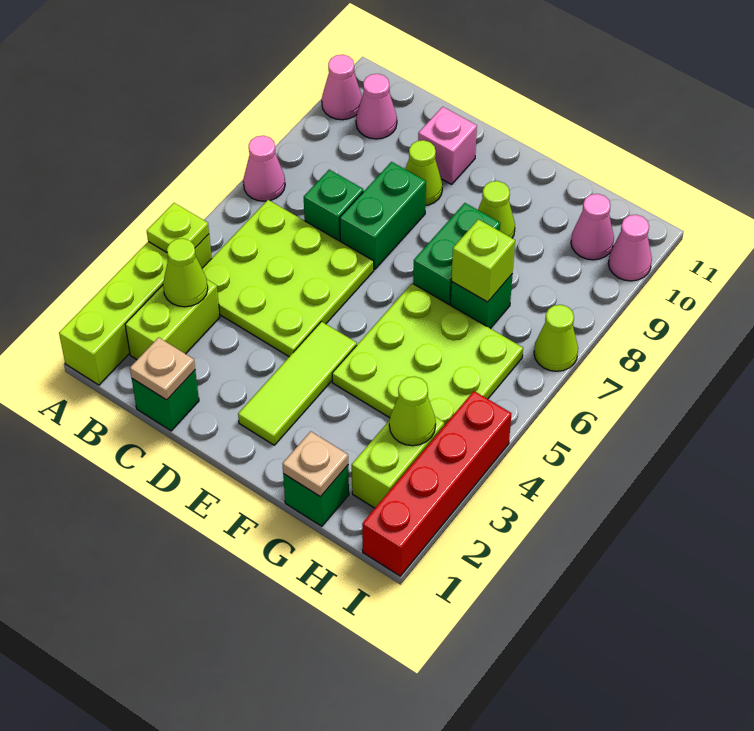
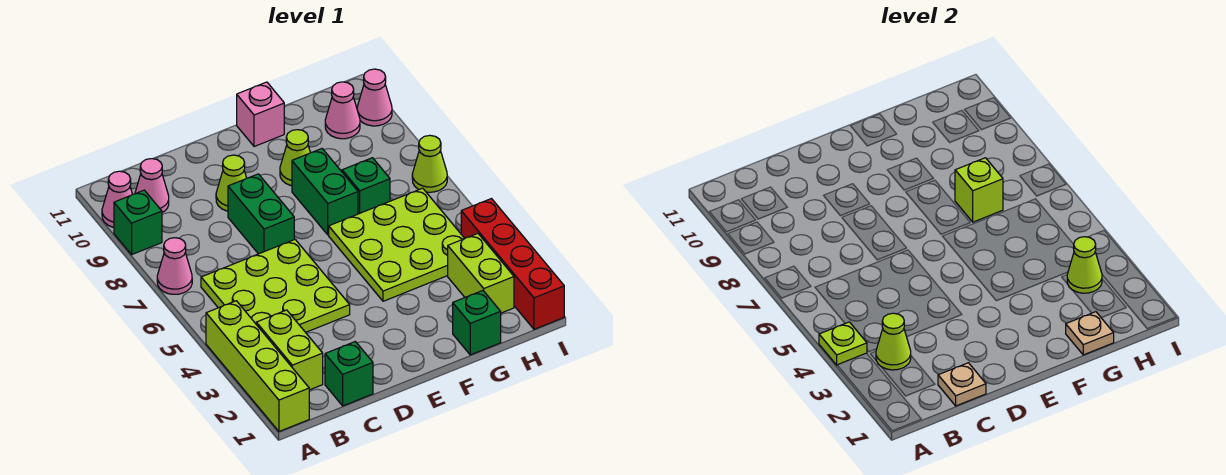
green brick C7 level 1 -> green brick A9 level 1
pink brick D10 level 1 -> pink brick F11 level 1
lime tile E2:E4 level 1 -> none

